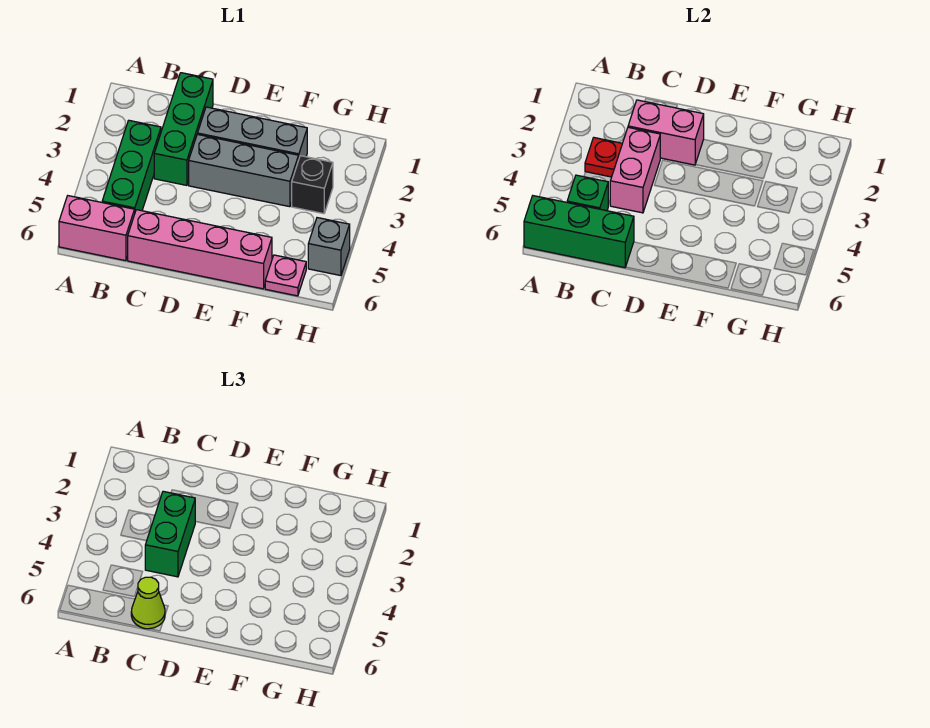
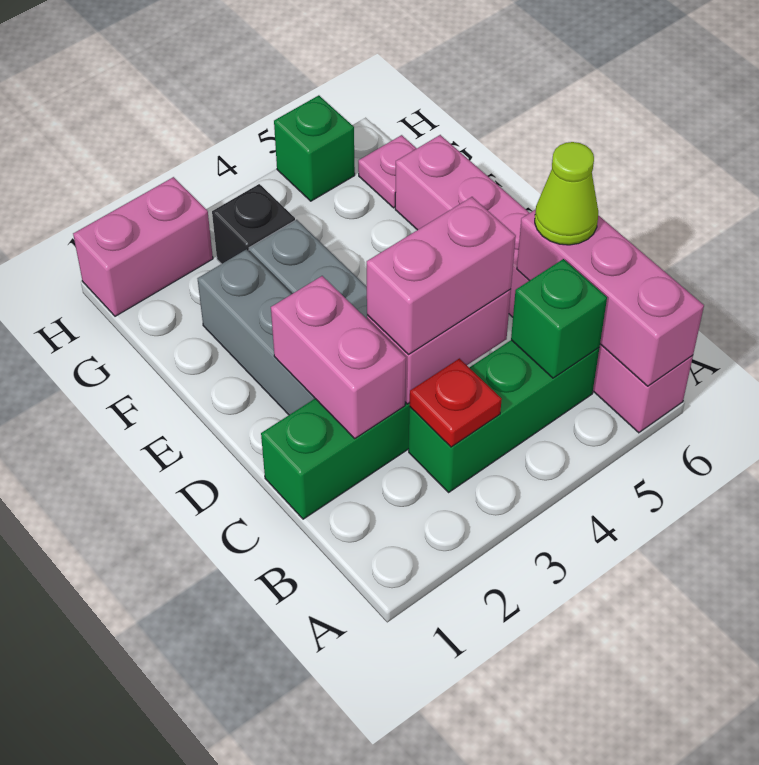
green brick A6:C6 level 2 -> pink brick A6:C6 level 2
green brick C3:C4 level 3 -> pink brick C3:C4 level 3
none -> pink brick H1:H2 level 1
grey brick H5 level 1 -> green brick H5 level 1

